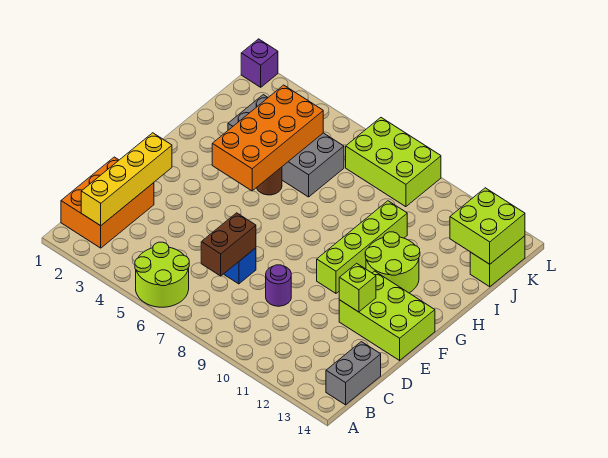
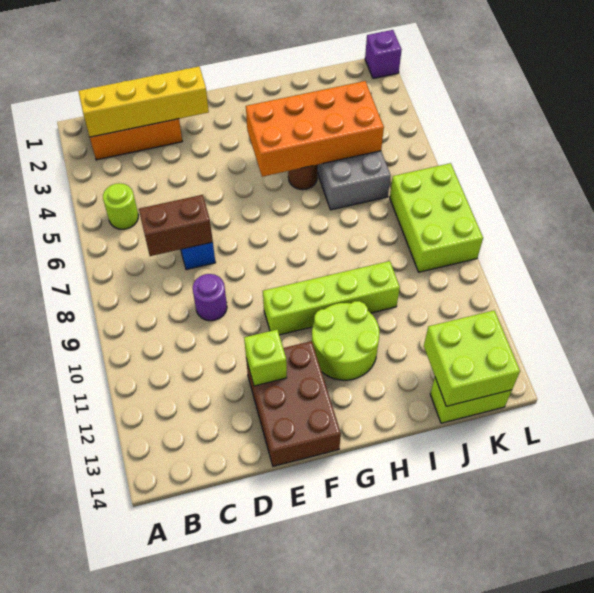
lime round brick A5:B6 level 1 -> lime round brick B5 level 1
grey brick B14:C14 level 1 -> none
lime brick E12:F14 level 1 -> brown brick E12:F14 level 1

